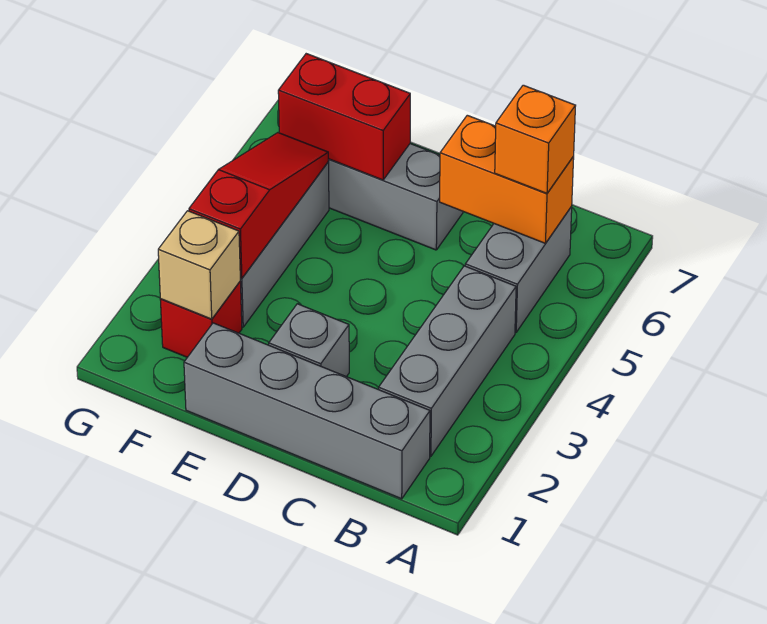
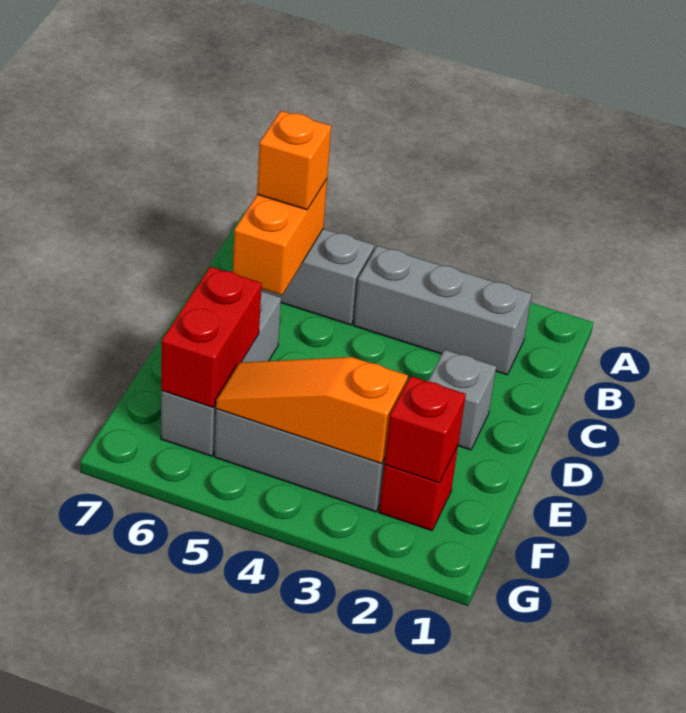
grey brick B1:E1 level 1 -> none
tan brick F2 level 2 -> red brick F2 level 2
red slope F3:F5 level 2 top 3 -> orange slope F3:F5 level 2 top 3

